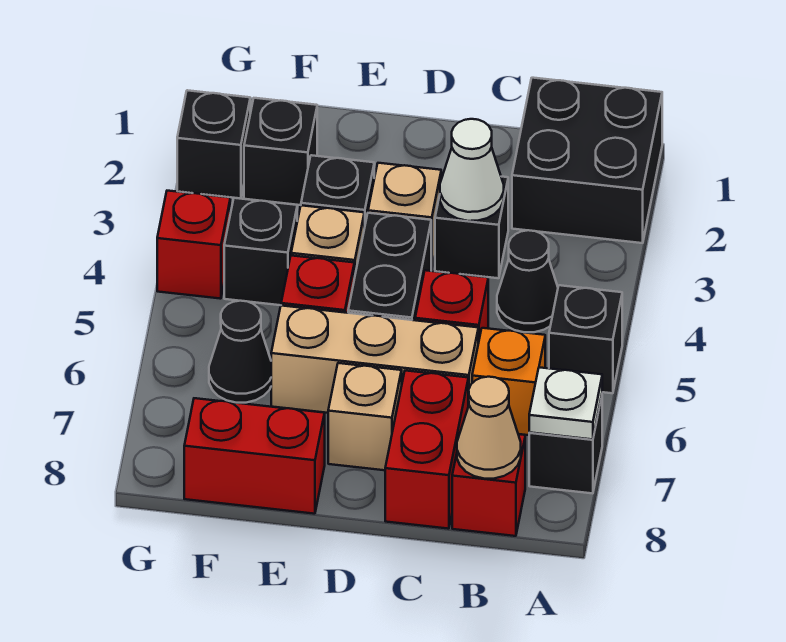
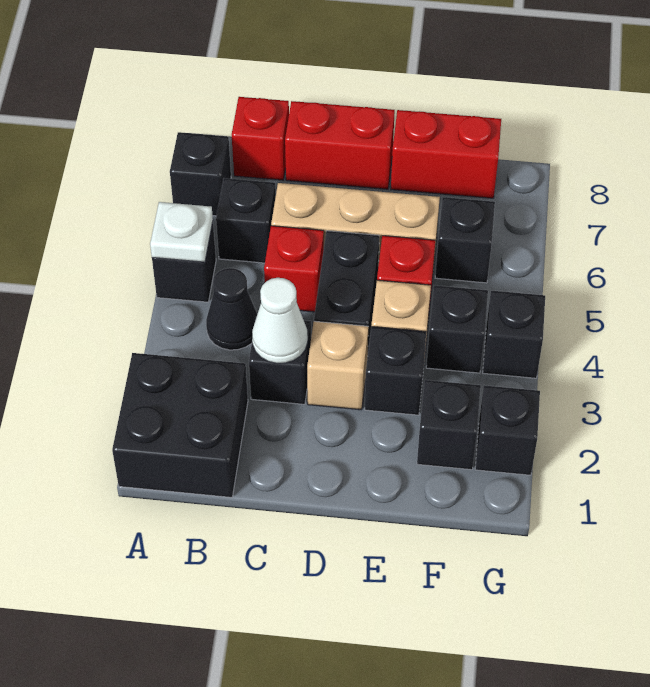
white plate A7 level 2 -> white plate A5 level 2
orange brick B6 level 1 -> black brick B6 level 1
tan cone B8 level 2 -> none
red brick C7:C8 level 1 -> red brick C8:D8 level 1
tan brick D7 level 1 -> none
black cone F6 level 1 -> black brick F6 level 1
red brick G4 level 1 -> black brick G4 level 1

